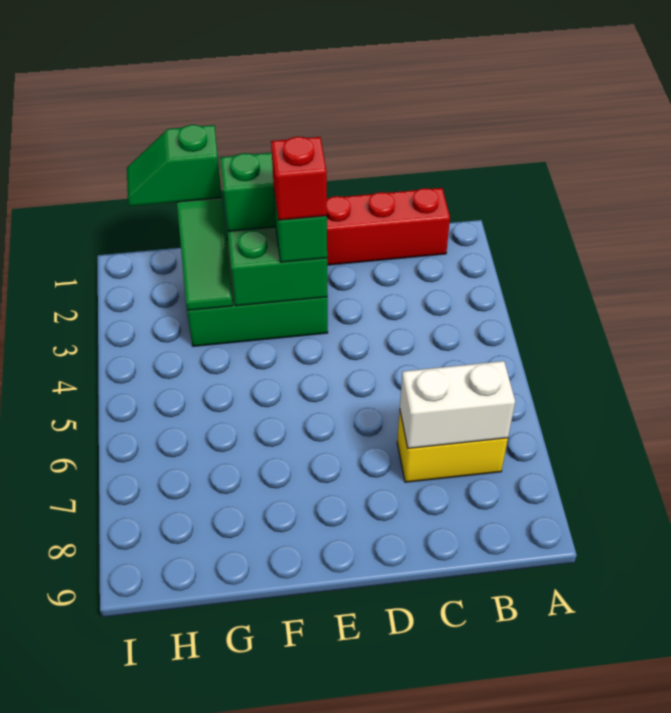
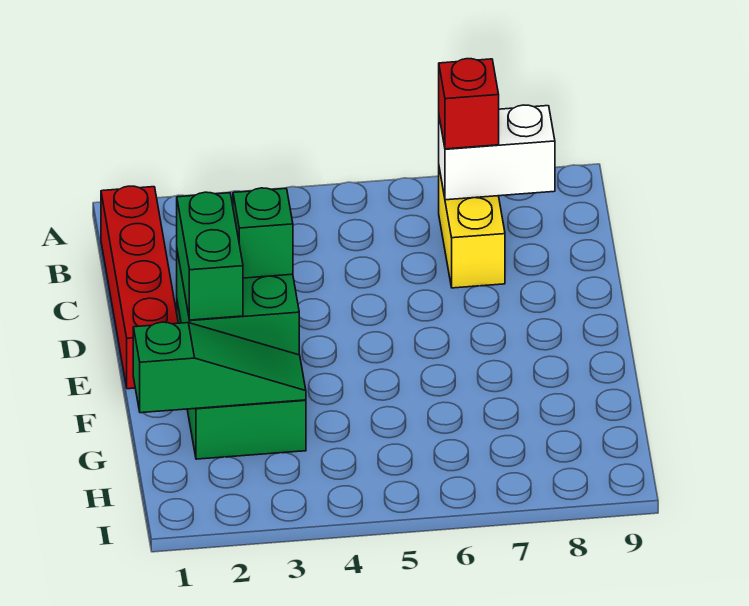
white brick B7:C7 level 2 -> white brick B7:B8 level 2
red brick E3 level 4 -> red brick B7 level 3
green slope G1:H1 level 3 top G -> none

